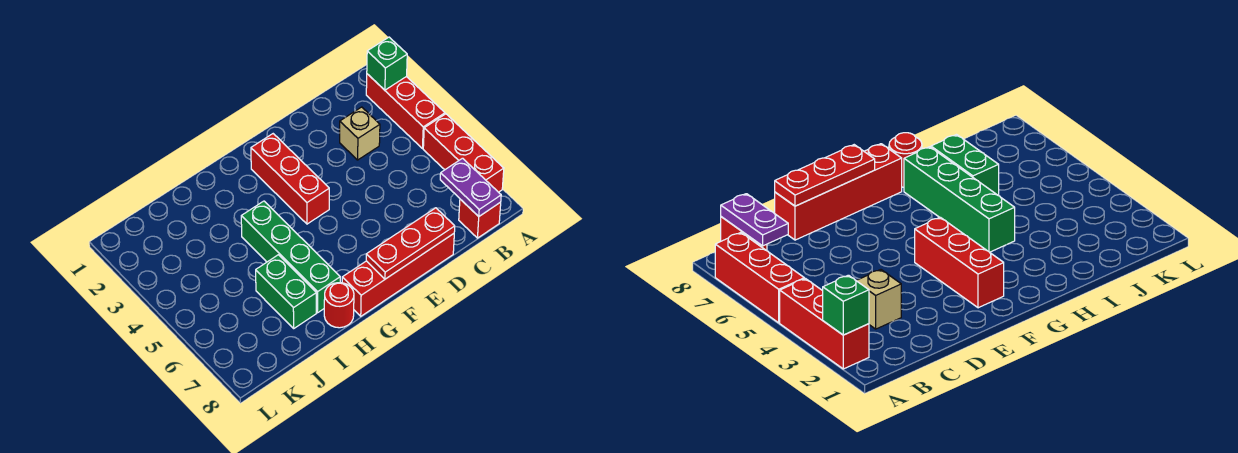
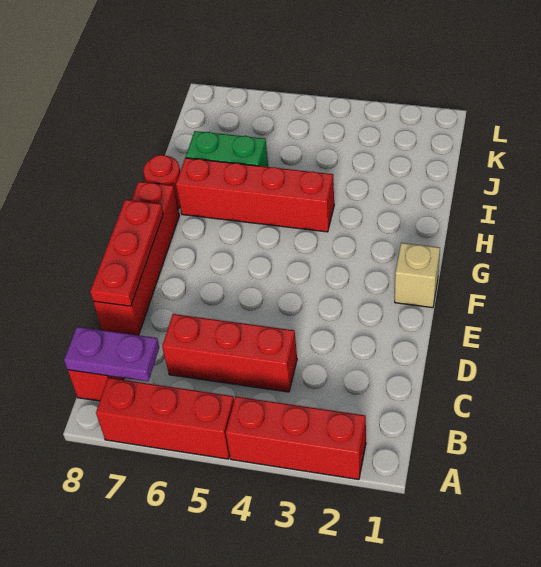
green brick A2 level 2 -> none
tan brick C3 level 1 -> tan brick F1 level 1
red brick F2:F4 level 1 -> red brick C4:C6 level 1
green brick H4:H7 level 1 -> red brick H4:H7 level 1

